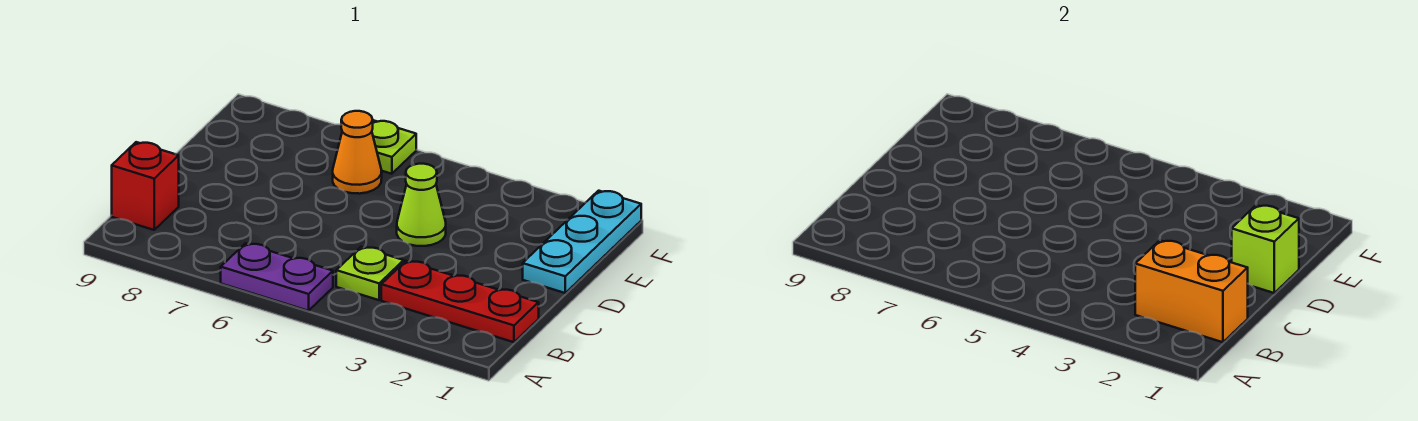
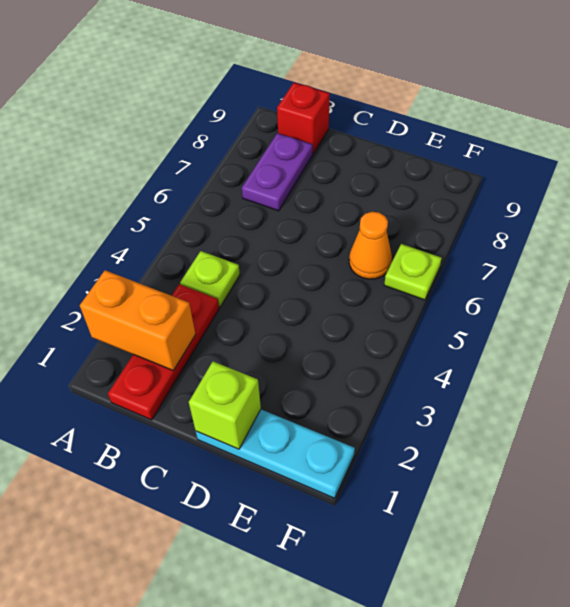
purple plate A5:A6 level 1 -> purple plate B7:B8 level 1
orange brick B1:B2 level 2 -> orange brick A2:B2 level 2
lime cone D4 level 1 -> none

